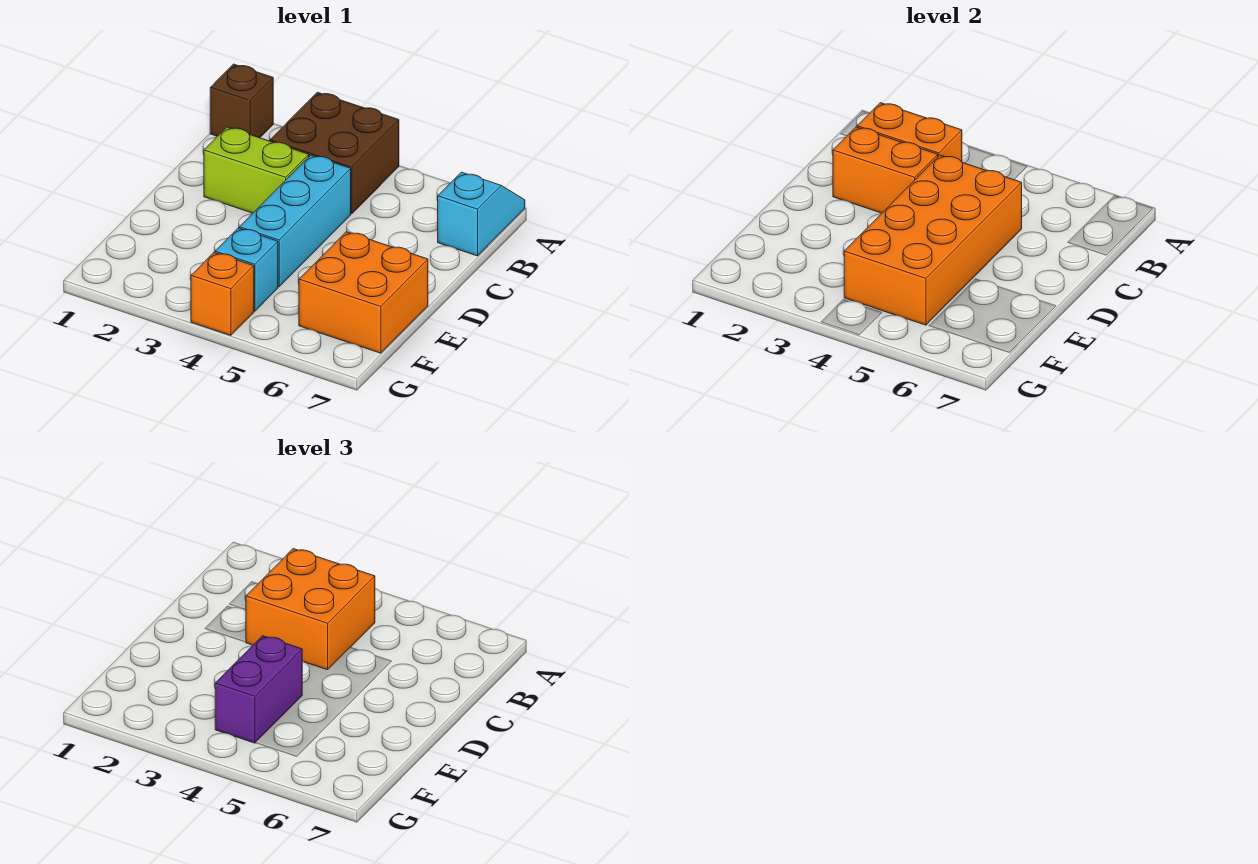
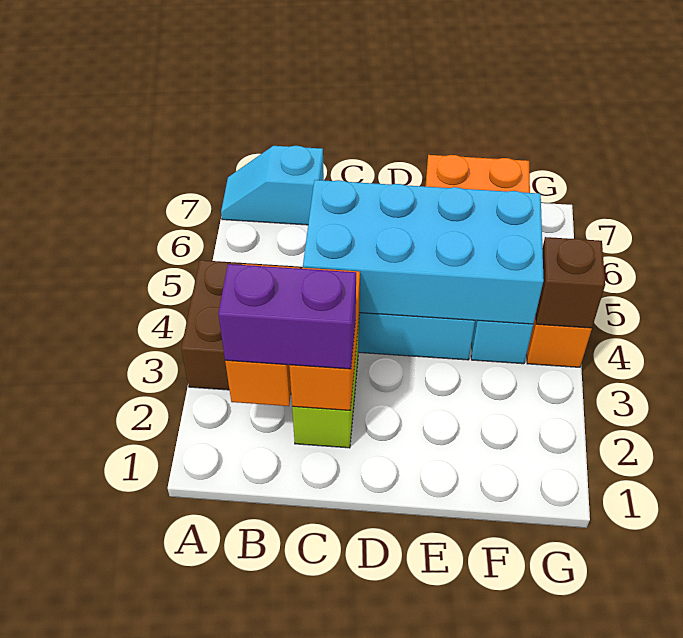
brown brick A1 level 1 -> brown brick G4 level 2
orange brick B3:C4 level 3 -> none
orange brick C4:F5 level 2 -> cyan brick C4:F5 level 2
purple brick E4:F4 level 3 -> purple brick B2:C2 level 3

